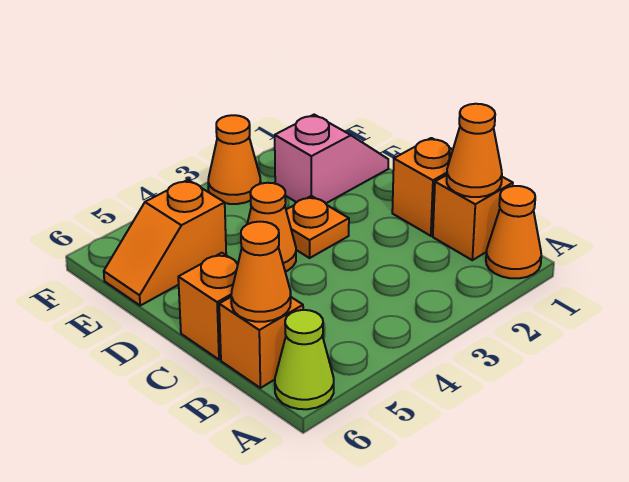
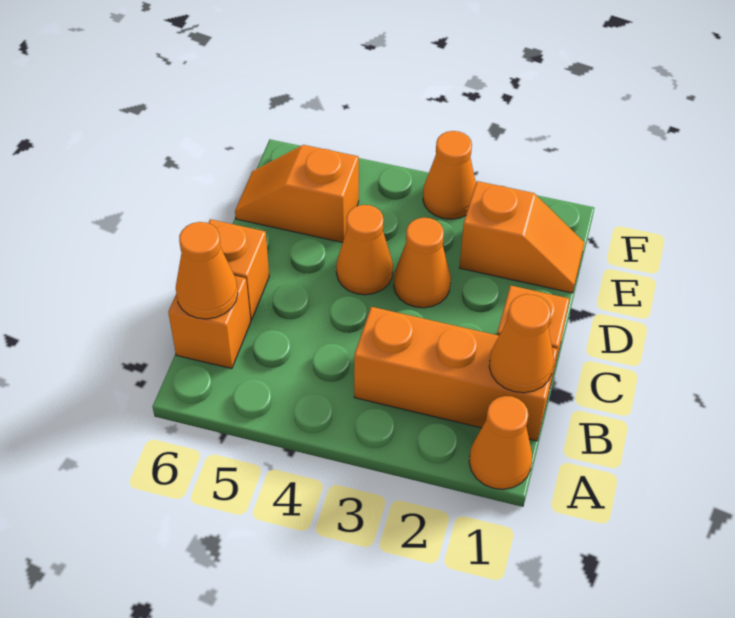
lime cone A6 level 1 -> none
orange brick B1 level 1 -> orange brick B1:B3 level 1
orange plate D3 level 1 -> orange cone D3 level 1
pink slope E1:E2 level 1 top 2 -> orange slope E1:E2 level 1 top 2

